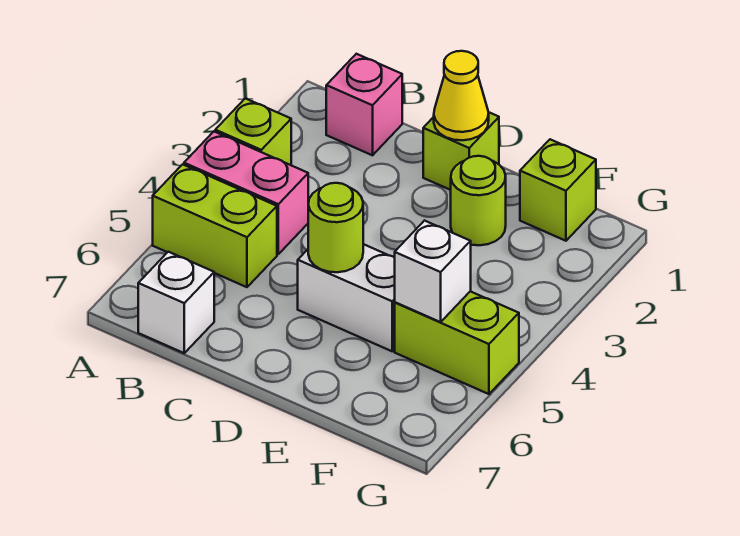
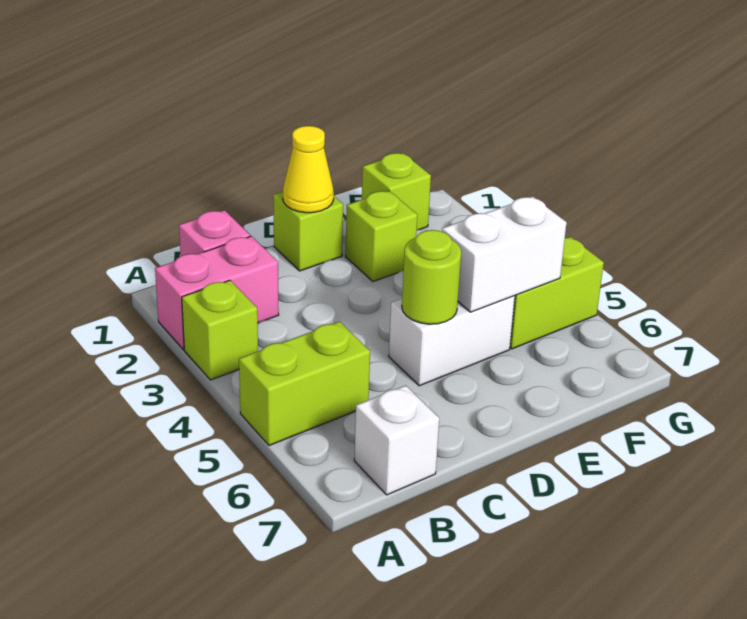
pink brick A4:B4 level 1 -> pink brick A2:B2 level 1
lime round brick E2 level 1 -> lime brick E2 level 1
white brick F5 level 2 -> white brick E5:F5 level 2

